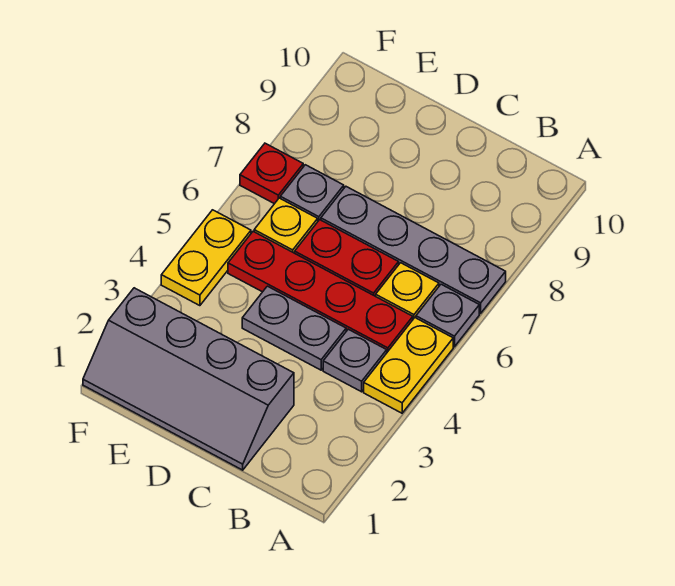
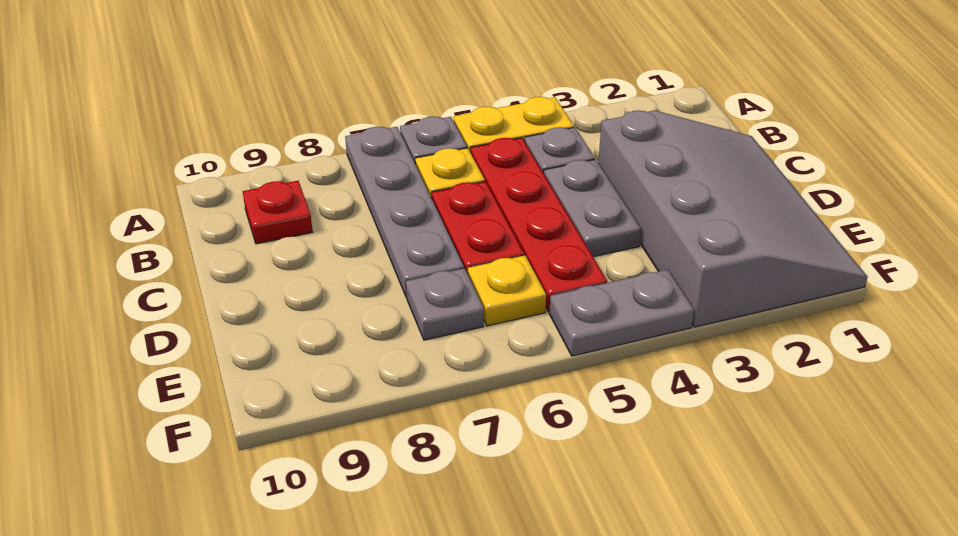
grey slope C1:F2 level 1 top 2 -> grey slope C1:F3 level 1 top 3
yellow plate F4:F5 level 1 -> grey plate F4:F5 level 1
red plate F7 level 1 -> red plate B9 level 1

